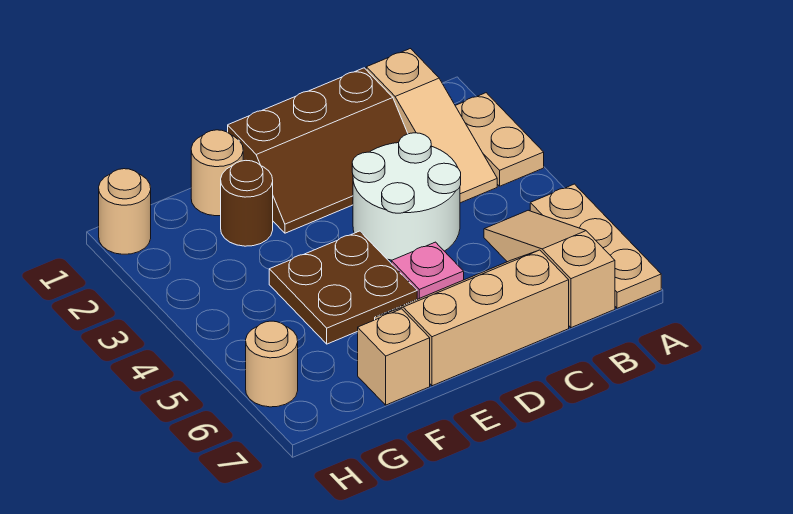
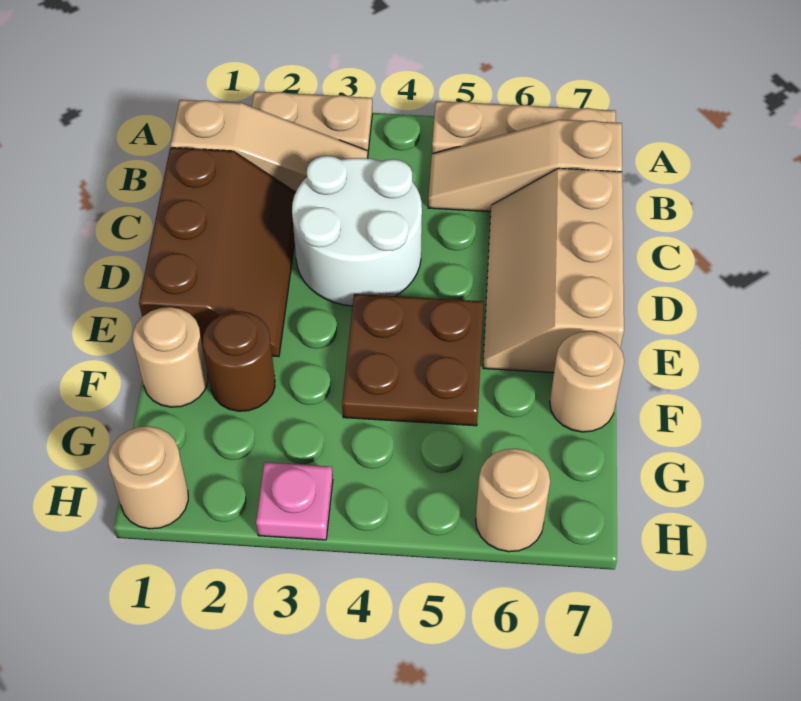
pink plate D5 level 1 -> pink plate H3 level 1
tan brick F7 level 1 -> tan round brick F7 level 1

